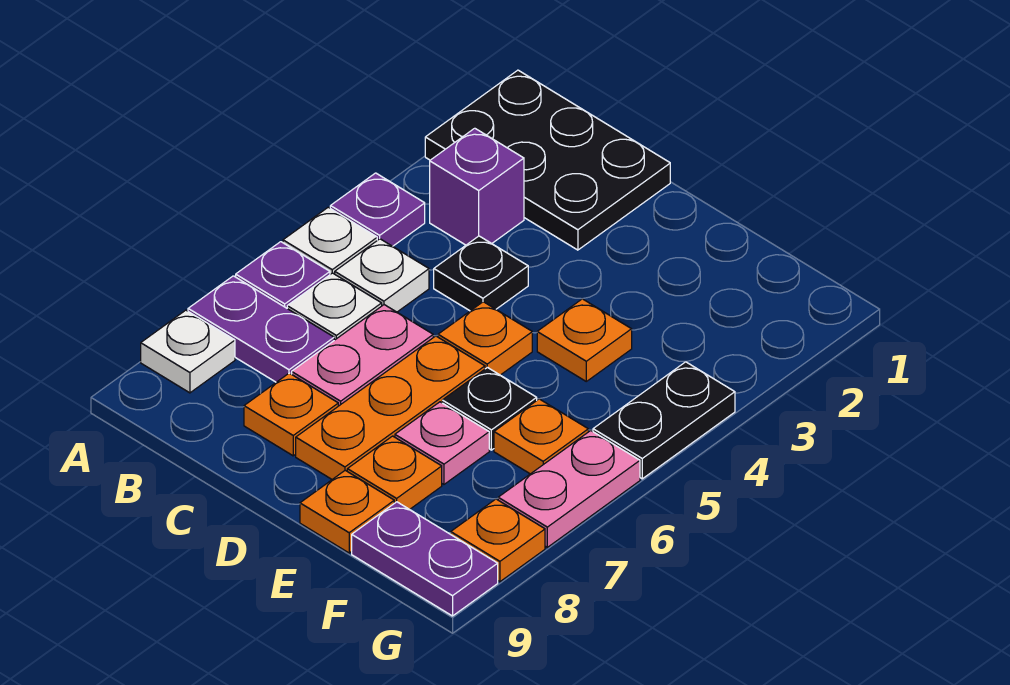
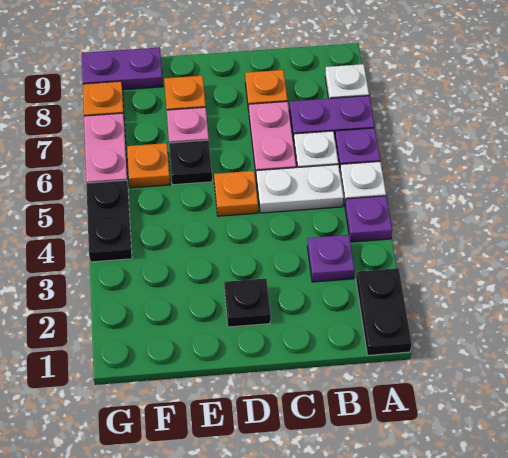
black plate A1:C2 level 1 -> black plate A1:A2 level 1
purple brick B3 level 1 -> purple plate B3 level 1
white plate B5 level 1 -> white plate B5:C5 level 1
black plate C4 level 1 -> black plate D2 level 1
orange plate D6:D8 level 1 -> none
orange plate E4 level 1 -> none
orange plate E9 level 1 -> none

